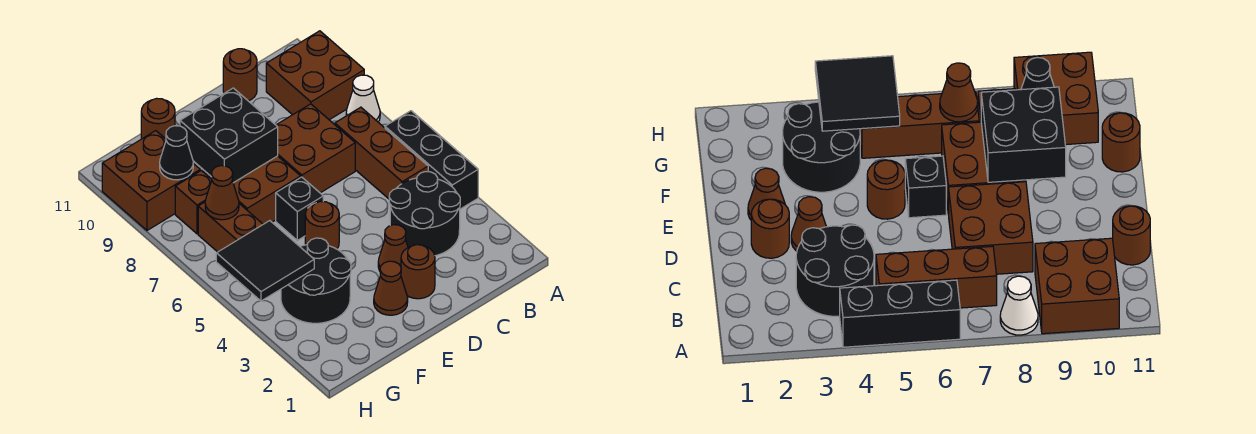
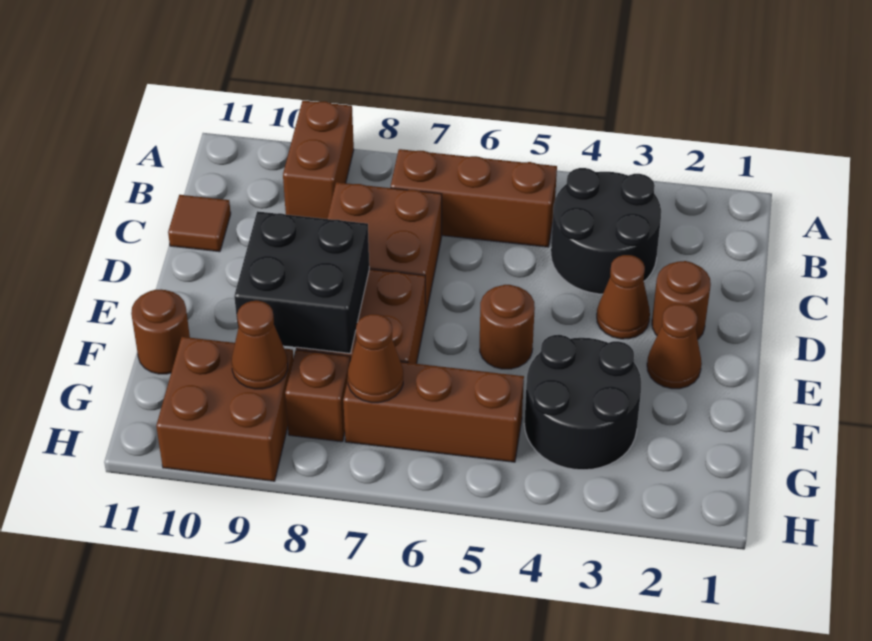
black brick A4:A6 level 1 -> none
white cone A8 level 1 -> none
brown brick A9:B10 level 1 -> brown brick A9:B9 level 1
brown round brick C11 level 1 -> brown tile C11 level 1
black brick E6 level 1 -> none
black tile G4:H5 level 2 -> none
black cone G9 level 2 -> brown cone G9 level 2

